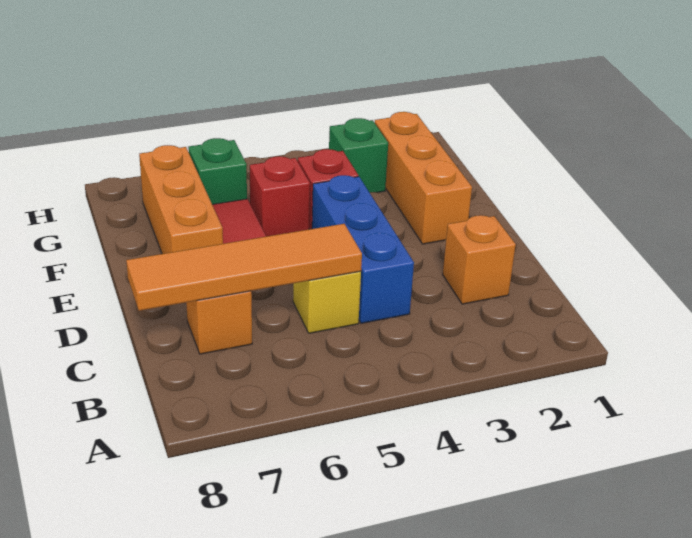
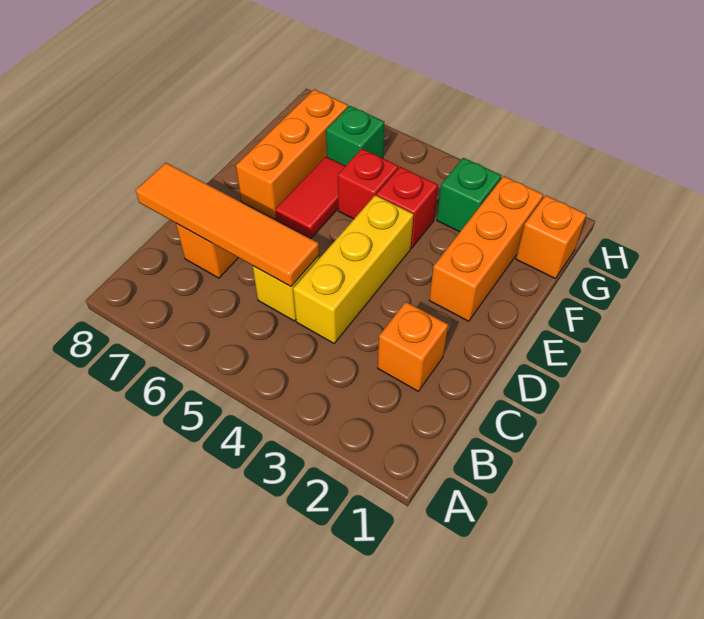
blue brick C4:E4 level 1 -> yellow brick C4:E4 level 1
none -> orange brick G1 level 1

